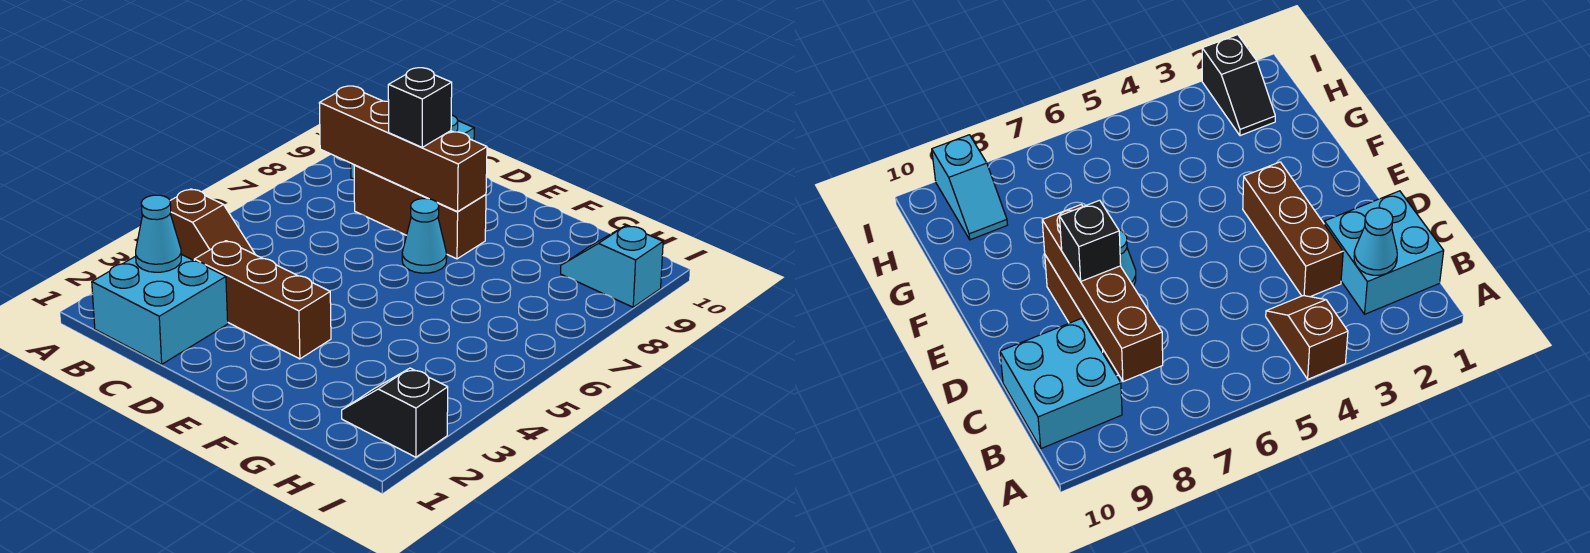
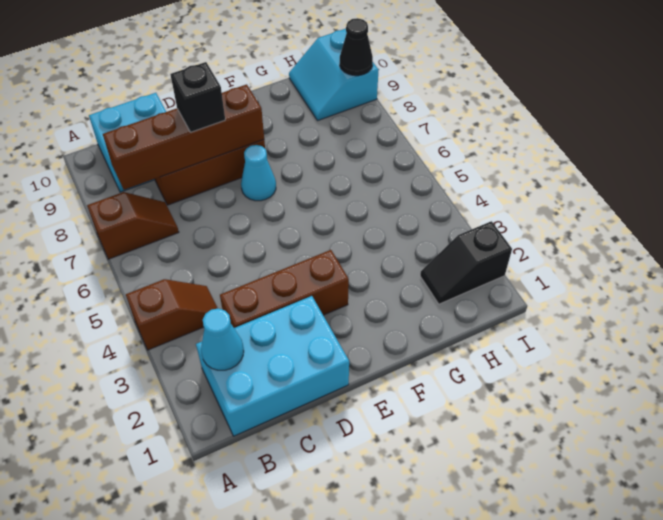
none -> brown slope A7:B7 level 1 top A
cyan brick B1:C2 level 1 -> cyan brick B1:D2 level 1
cyan slope H9:I9 level 1 top I -> cyan slope H9:I10 level 1 top I
none -> black cone I9 level 2

